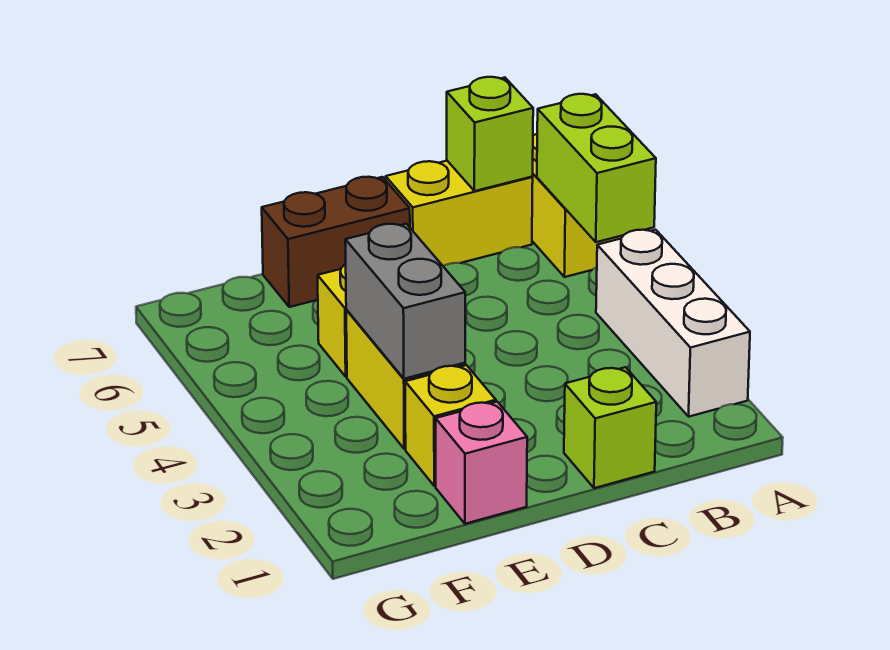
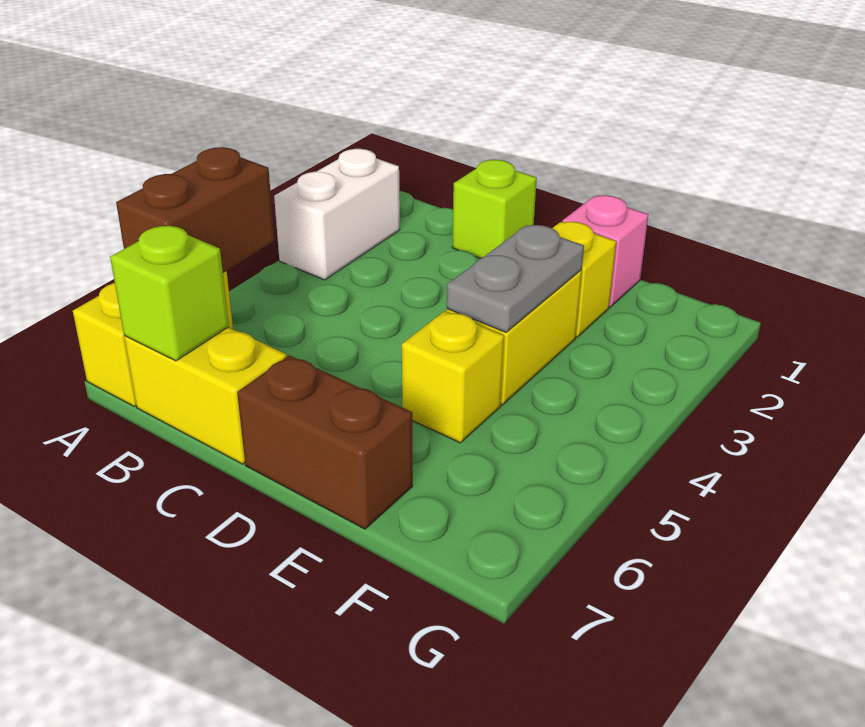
white brick A2:A4 level 1 -> white brick A2:A3 level 1
lime brick A5:A6 level 2 -> brown brick A5:A6 level 2
grey brick E3:E4 level 2 -> grey plate E3:E4 level 2

